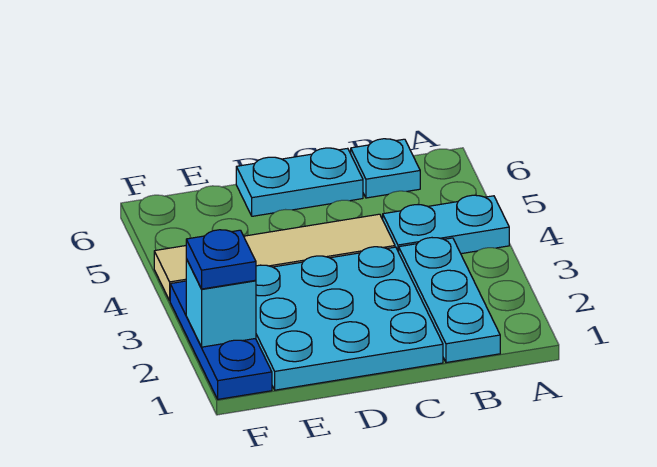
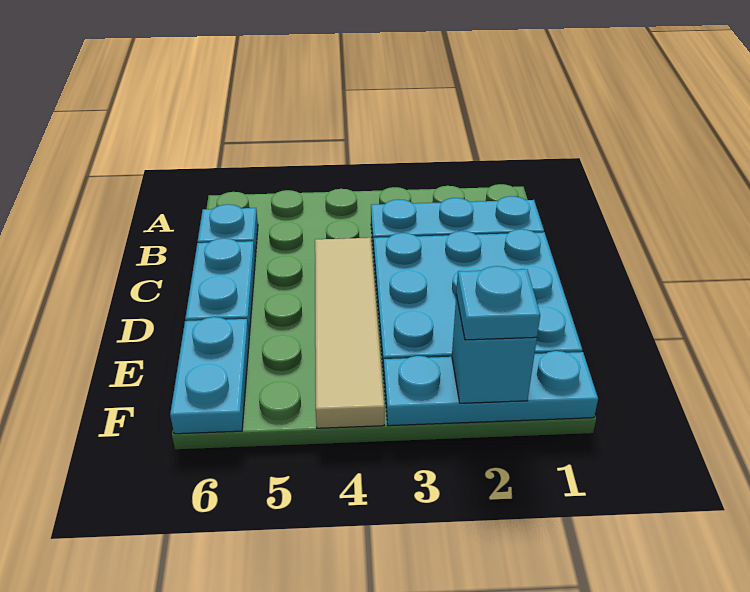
cyan plate A4:B4 level 1 -> cyan plate E6:F6 level 1
blue plate F1:F3 level 1 -> cyan plate F1:F3 level 1
blue plate F2 level 3 -> cyan plate F2 level 3

